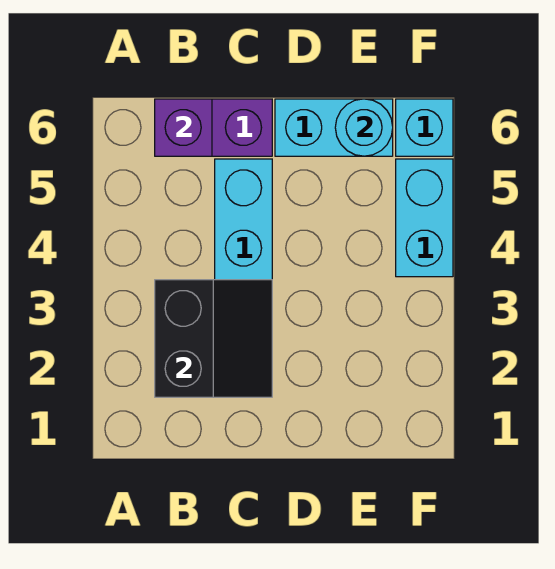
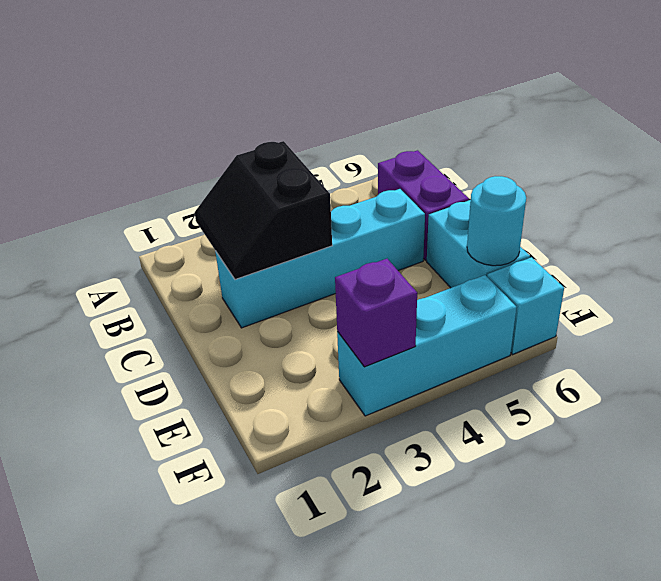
black slope B2:C3 level 2 top B -> black slope B2:C3 level 2 top 3
purple brick B6 level 2 -> purple brick F3 level 2
cyan brick F4:F5 level 1 -> cyan brick F3:F5 level 1

